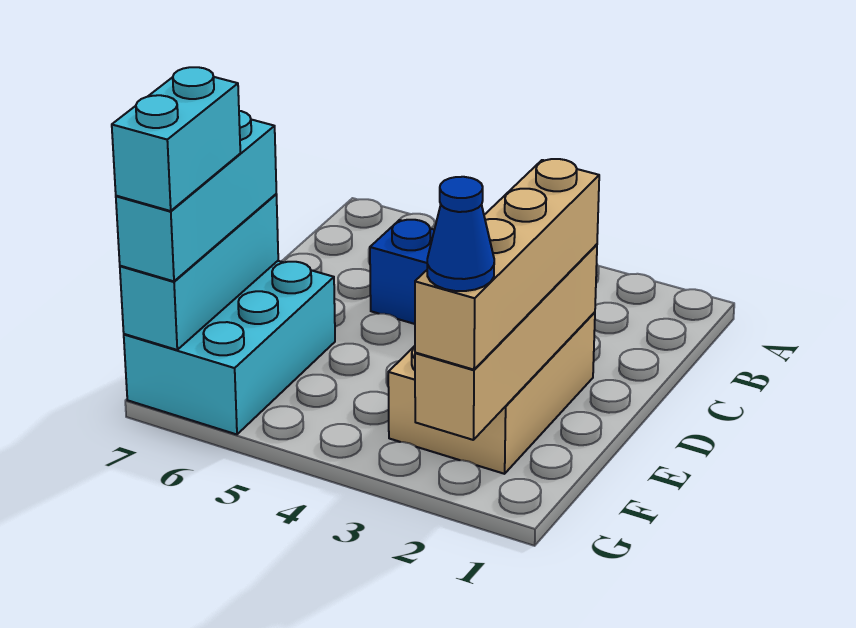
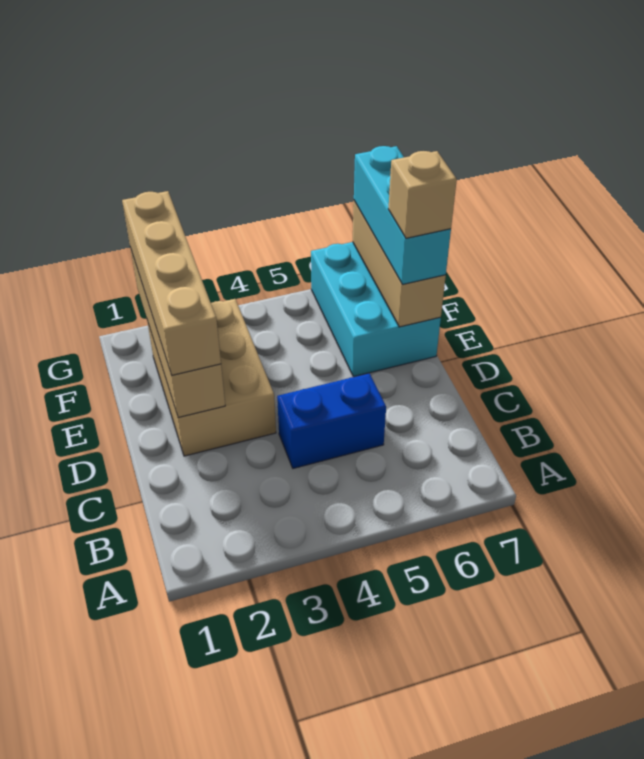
cyan brick E7:G7 level 2 -> tan brick E7:G7 level 2
none -> tan brick E7 level 4
cyan brick F7:G7 level 4 -> none
blue cone G2 level 4 -> none

